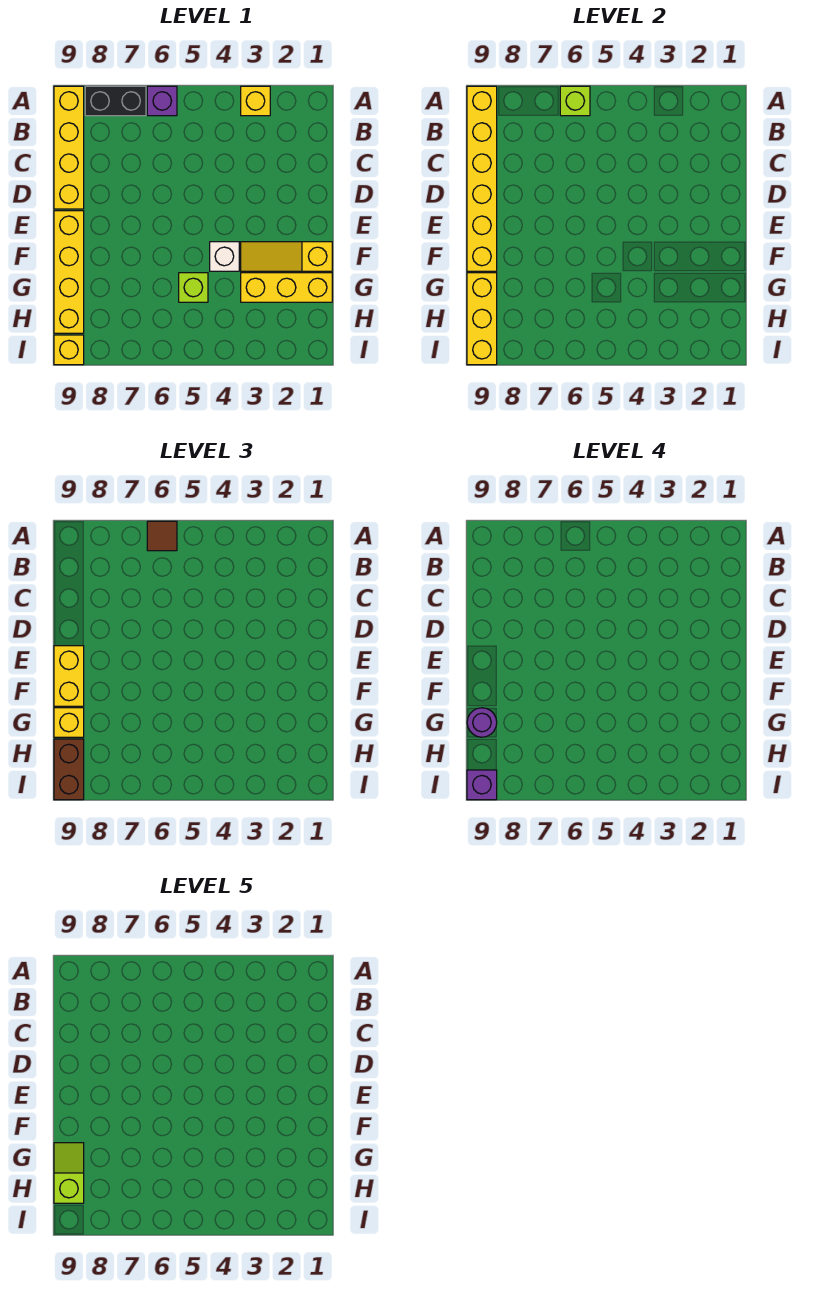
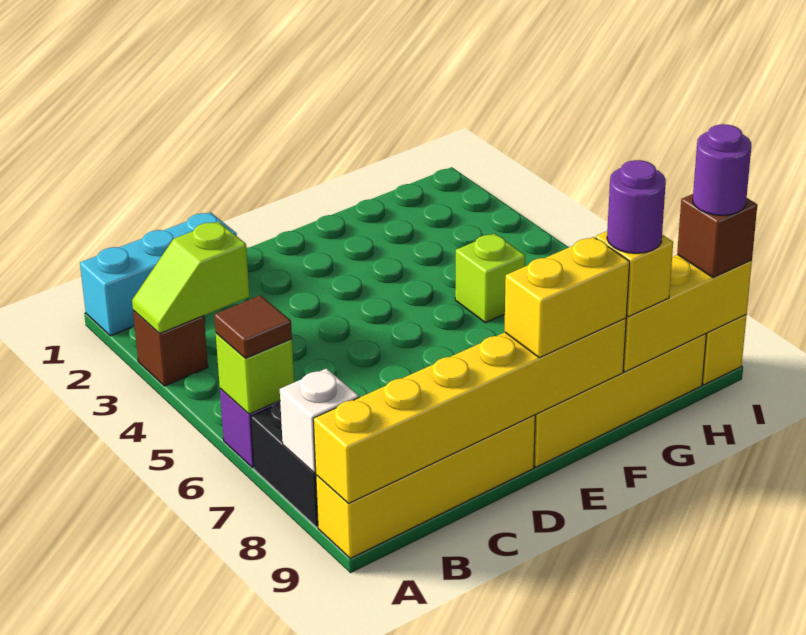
none -> cyan brick A1:C1 level 1
yellow brick A3 level 1 -> brown brick A3 level 1
yellow slope F1:F3 level 1 top 1 -> none
white brick F4 level 1 -> white brick A8 level 2
yellow brick G1:G3 level 1 -> none
lime slope G9:H9 level 5 top H -> lime slope A3:B3 level 2 top B
brown brick H9:I9 level 3 -> brown brick I9 level 3
purple brick I9 level 4 -> purple round brick I9 level 4

